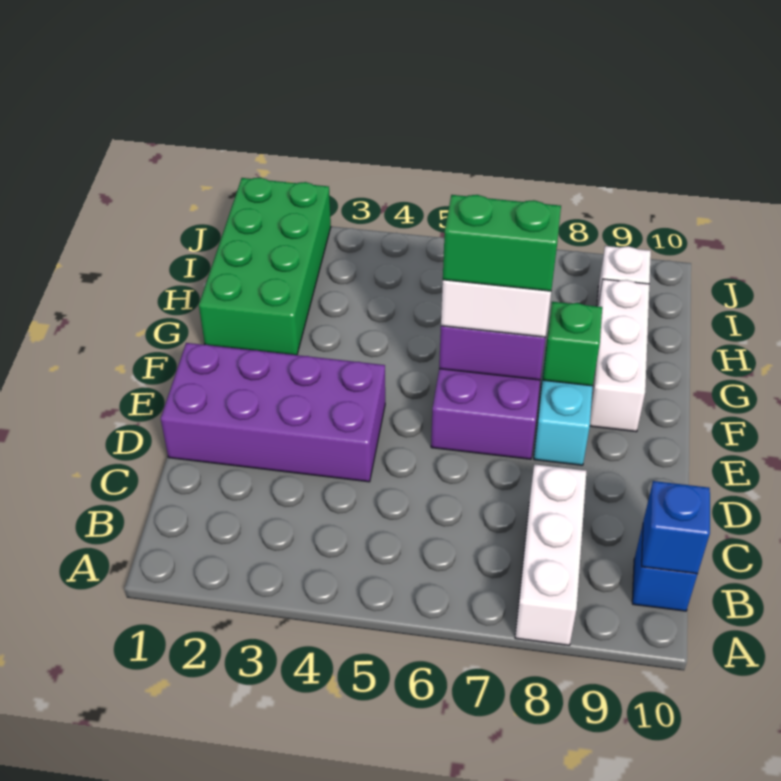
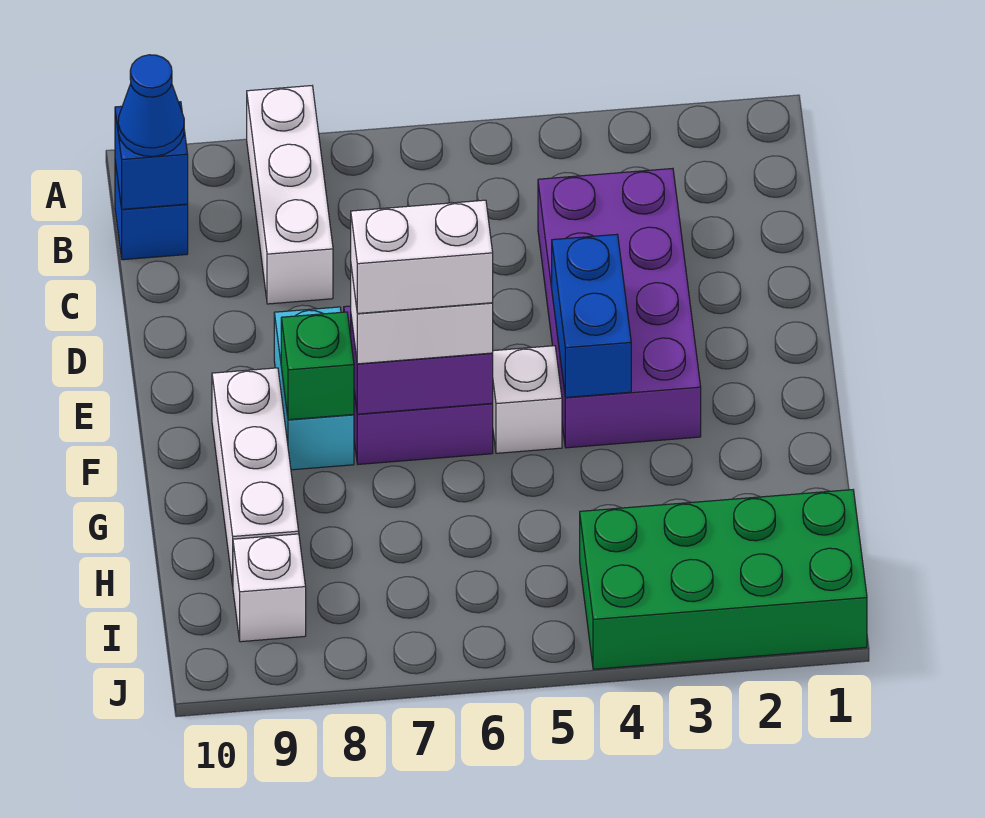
none -> blue cone B10 level 3
purple brick D1:E4 level 1 -> purple brick C3:F4 level 1
none -> blue brick E4:F4 level 2
none -> white brick F5 level 1
green brick F6:F7 level 4 -> white brick F6:F7 level 4
green brick G1:J2 level 1 -> green brick I1:J4 level 1

